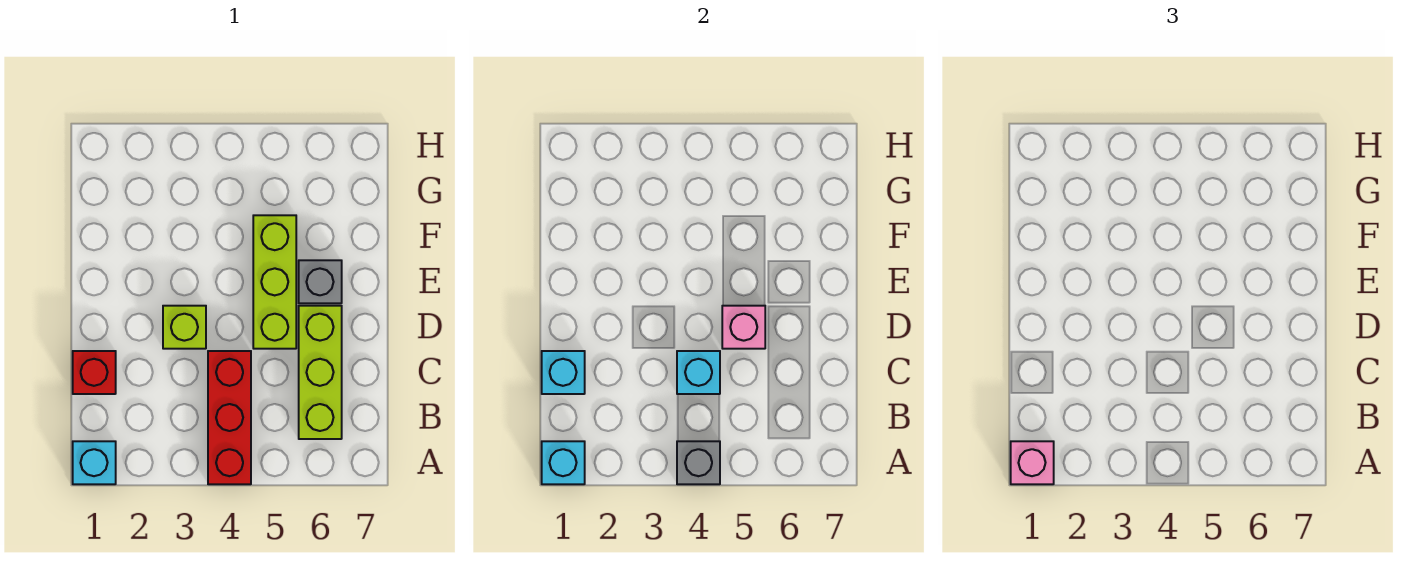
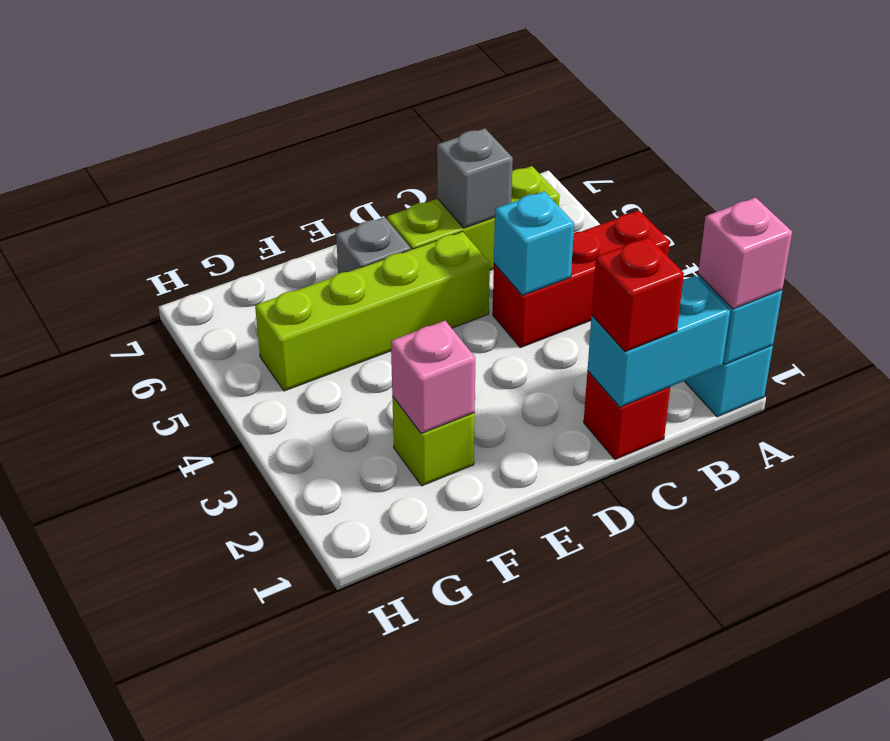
grey brick A4 level 2 -> grey brick C6 level 2
cyan brick C1 level 2 -> cyan brick B1:C1 level 2
none -> red brick C1 level 3
lime brick D3 level 1 -> lime brick F2 level 1
lime brick D5:F5 level 1 -> lime brick D5:G5 level 1
pink brick D5 level 2 -> pink brick F2 level 2

